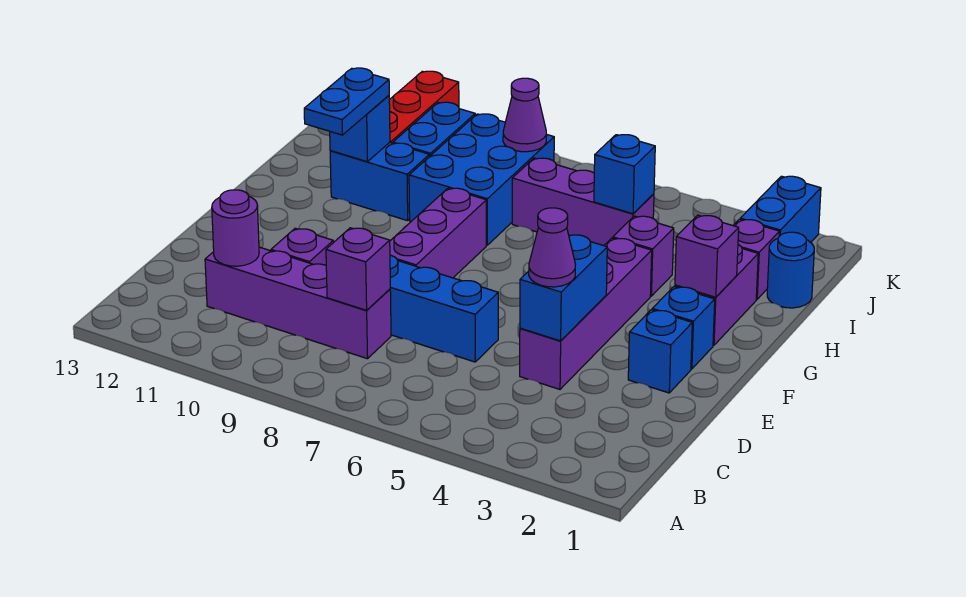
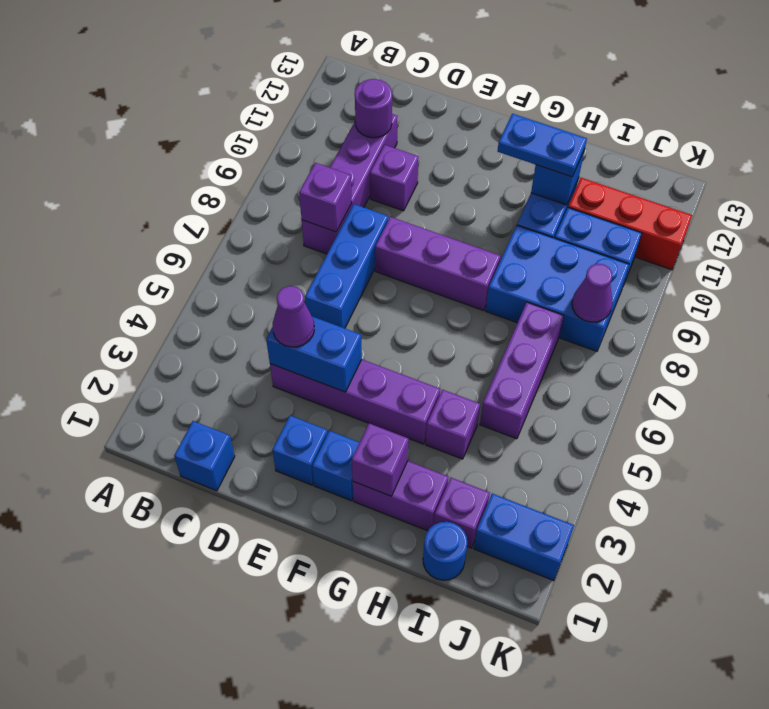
blue brick I5 level 2 -> blue brick C1 level 1

